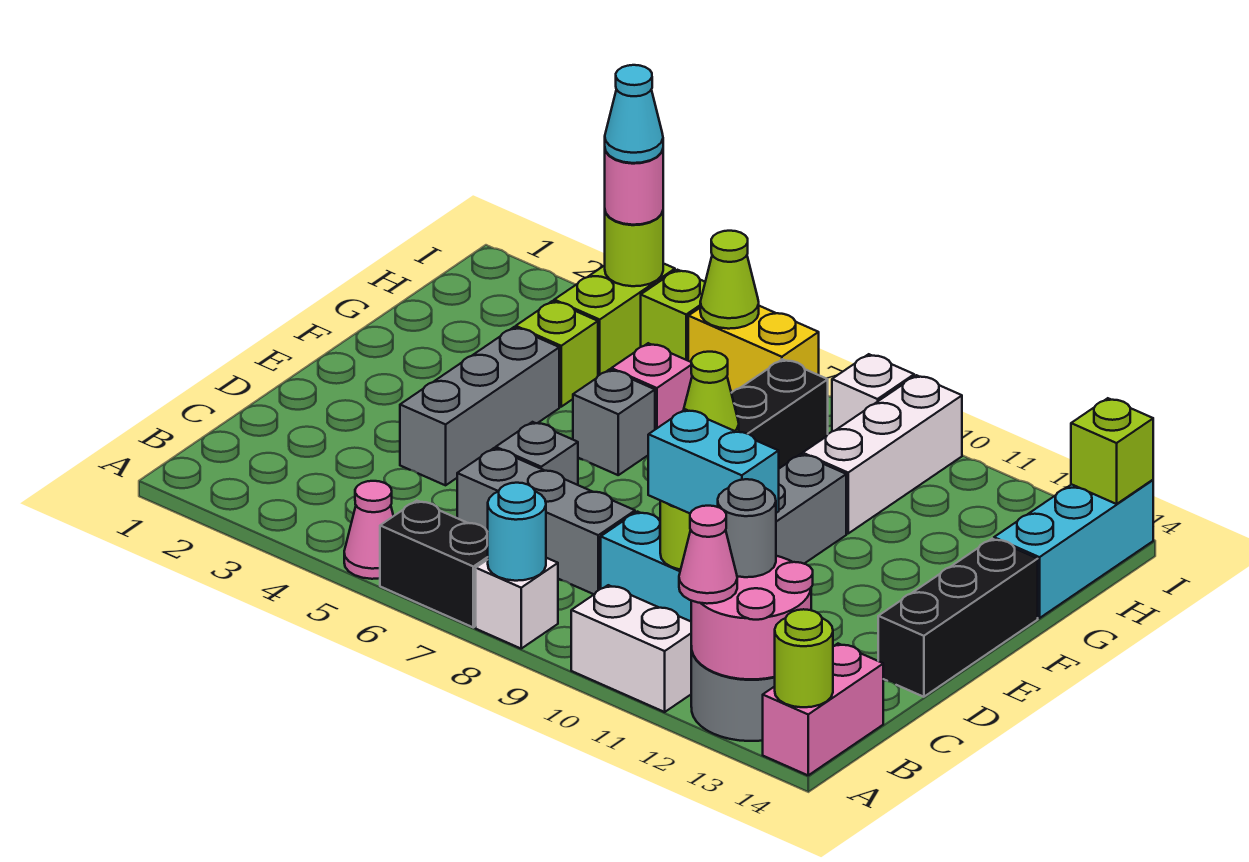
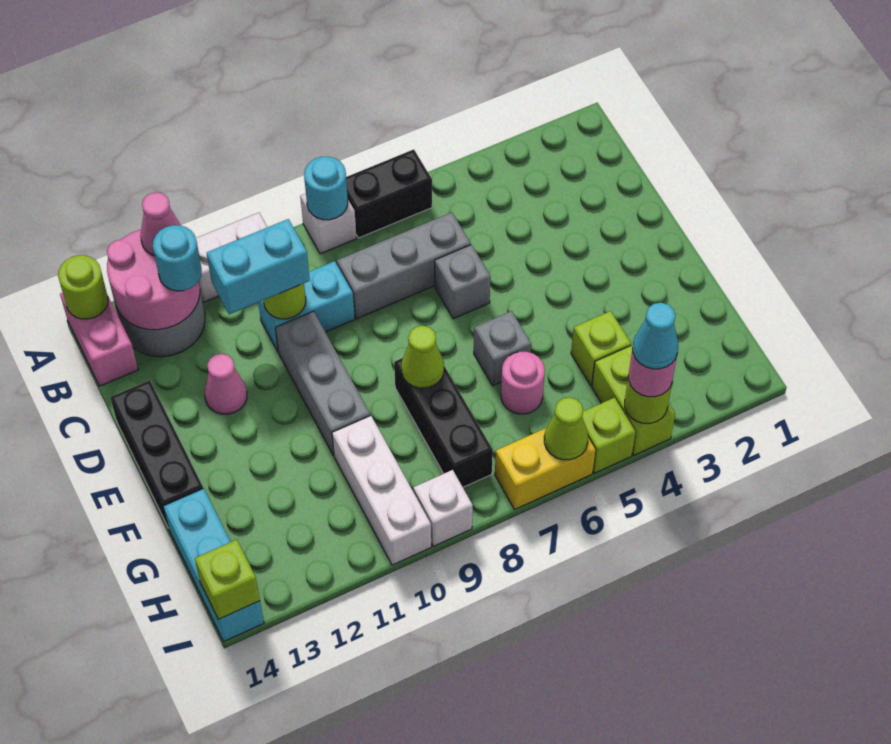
pink cone A5 level 1 -> pink cone D12 level 1
grey round brick B12 level 3 -> cyan round brick B12 level 3
grey brick D4:F4 level 1 -> none
pink brick G6 level 1 -> pink round brick G6 level 1

